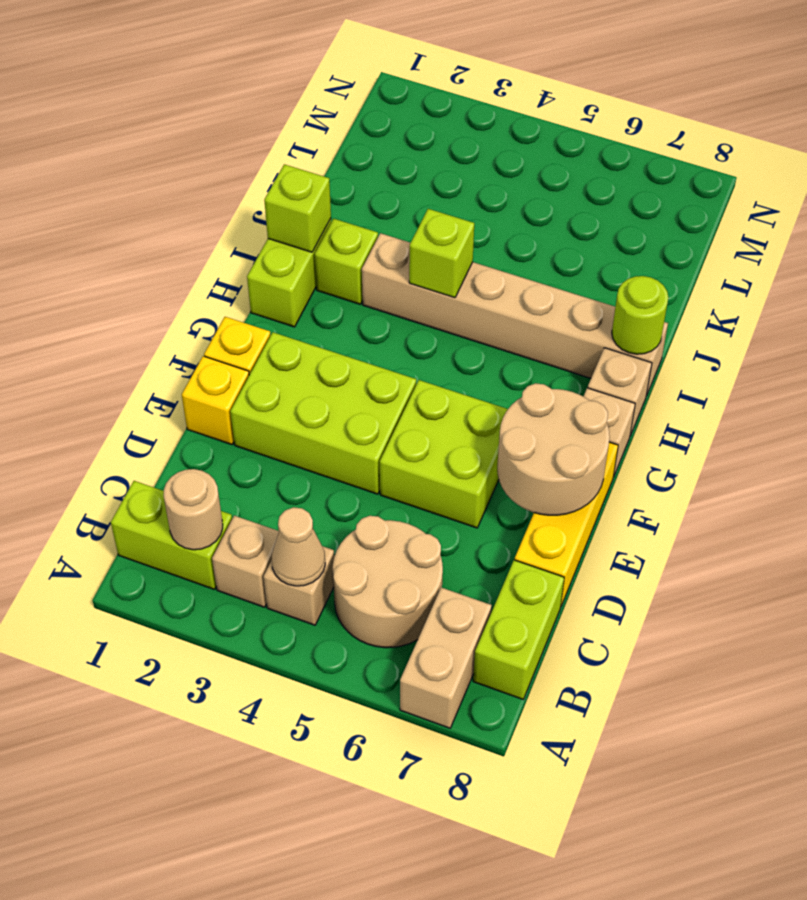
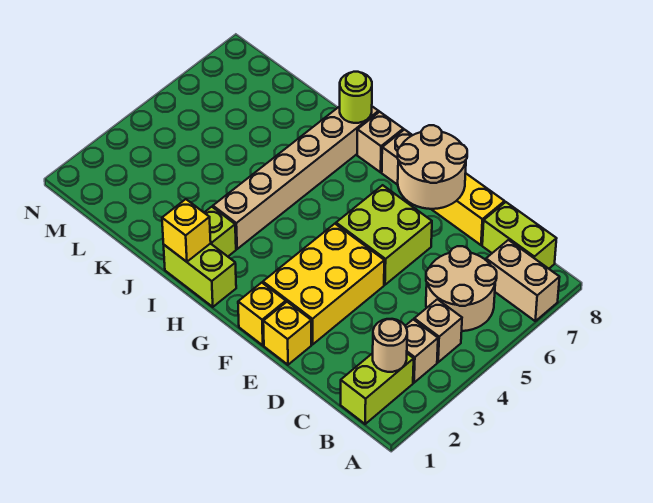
tan cone B4 level 2 -> none
lime brick E2:F4 level 1 -> yellow brick E2:F4 level 1
lime brick I1 level 2 -> yellow brick I1 level 2
lime brick I4 level 2 -> none

